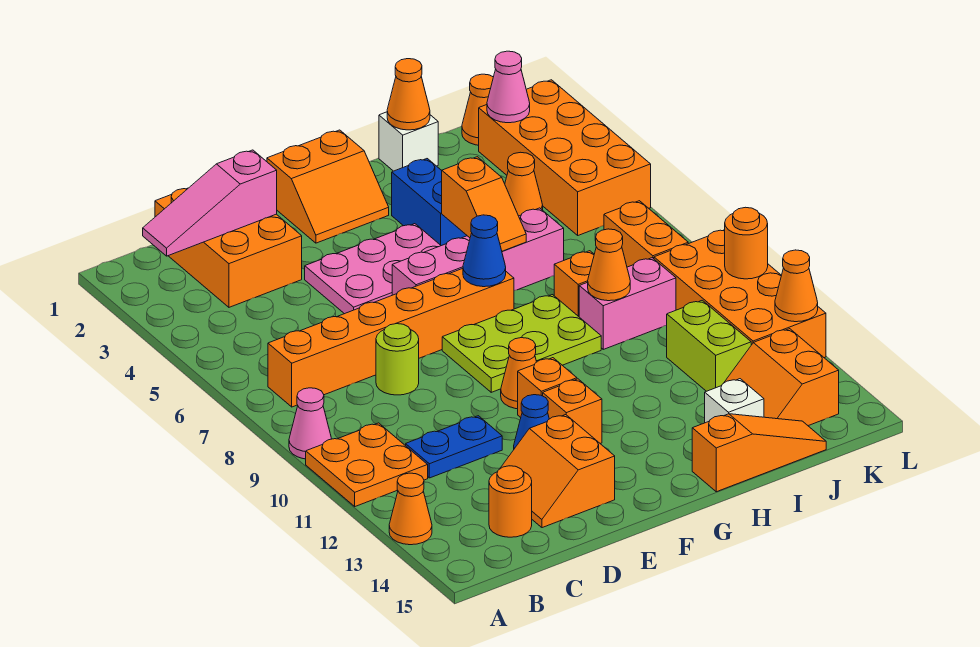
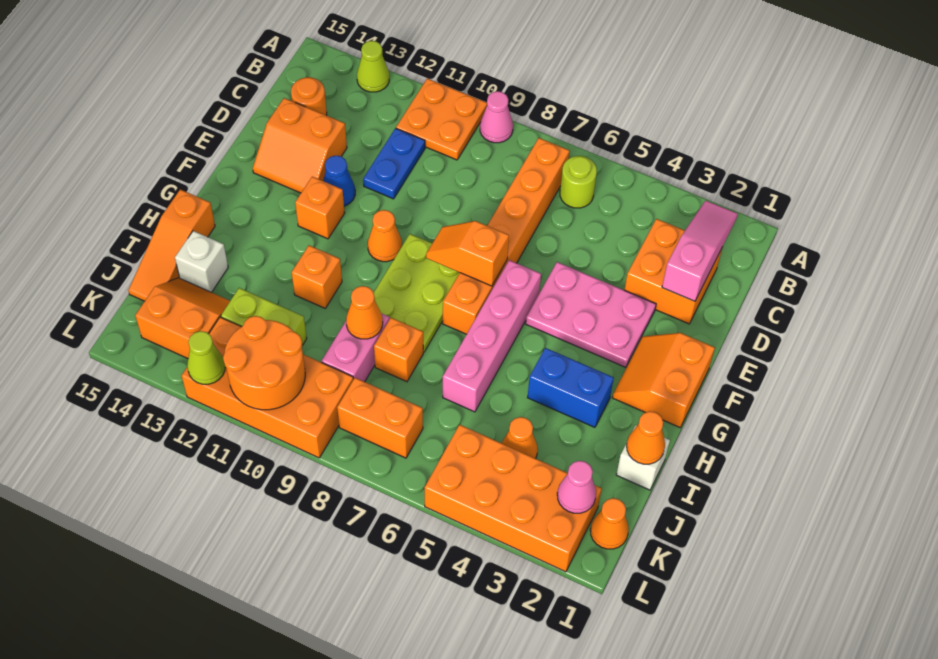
orange cone A13 level 1 -> lime cone A13 level 1
orange brick C1:D3 level 1 -> orange brick C2:D3 level 1
lime round brick D8 level 1 -> lime round brick B6 level 1
orange slope D13:E14 level 1 top E -> orange slope D13:E14 level 1 top D
pink plate E4:G5 level 1 -> pink plate E3:F5 level 1
orange brick F11 level 1 -> orange brick H11 level 1
blue cone G7 level 2 -> none
orange slope H5:H6 level 2 top 5 -> orange slope F7:F8 level 2 top 7
orange round brick L10 level 2 -> orange round brick K10:L11 level 2
orange cone L12 level 2 -> lime cone L12 level 2

